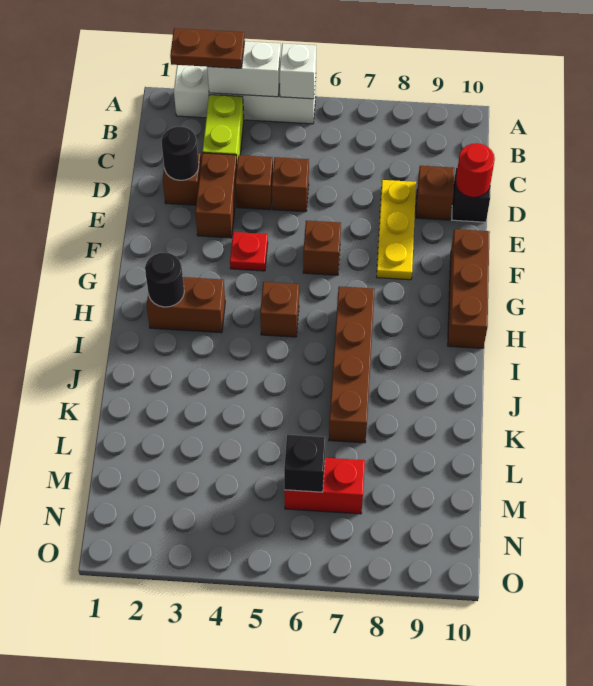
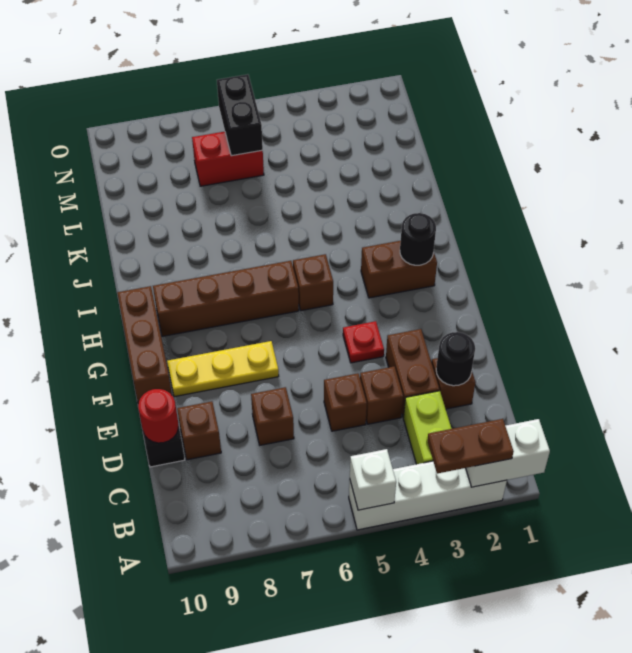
white brick A3:A4 level 2 -> white brick A1:A2 level 2
yellow plate D8:F8 level 1 -> yellow plate F7:F9 level 1
brown brick F6 level 1 -> brown brick D7 level 1
brown brick H7:K7 level 1 -> brown brick H6:H9 level 1
black brick M6 level 2 -> black brick M6:N6 level 2

